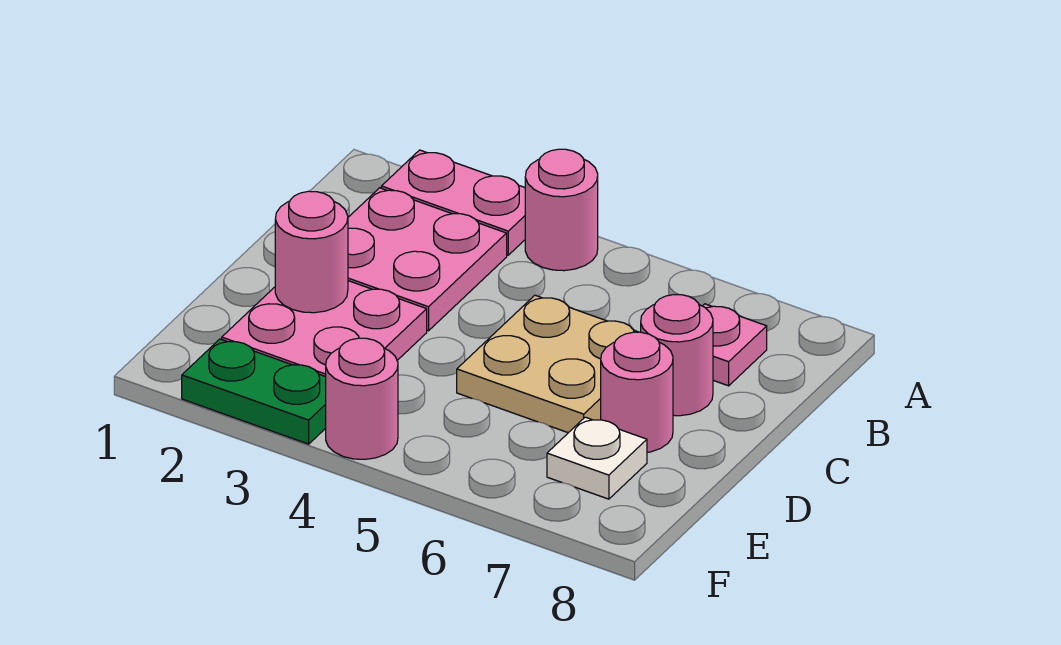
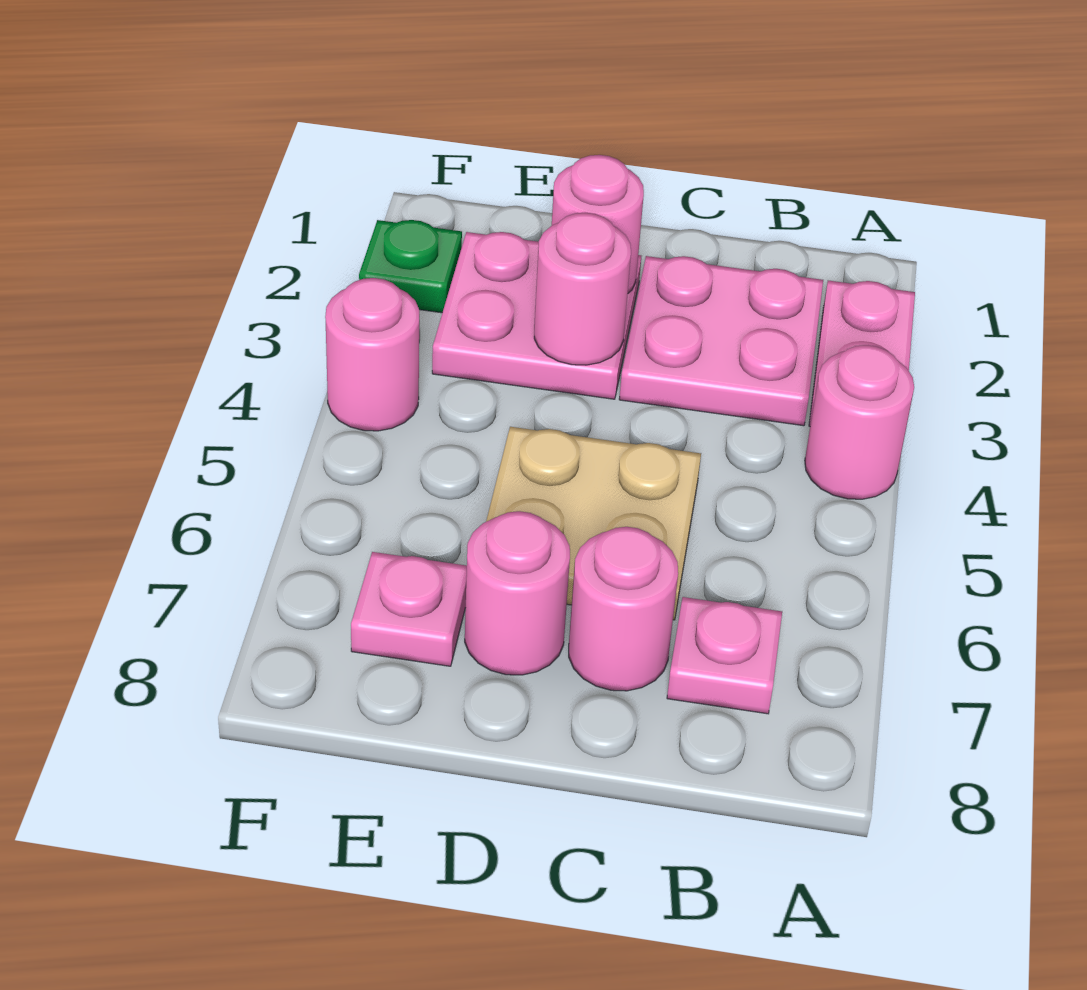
none -> pink round brick D3 level 2
white plate E7 level 1 -> pink plate E7 level 1
green plate F2:F3 level 1 -> green plate F2 level 1

